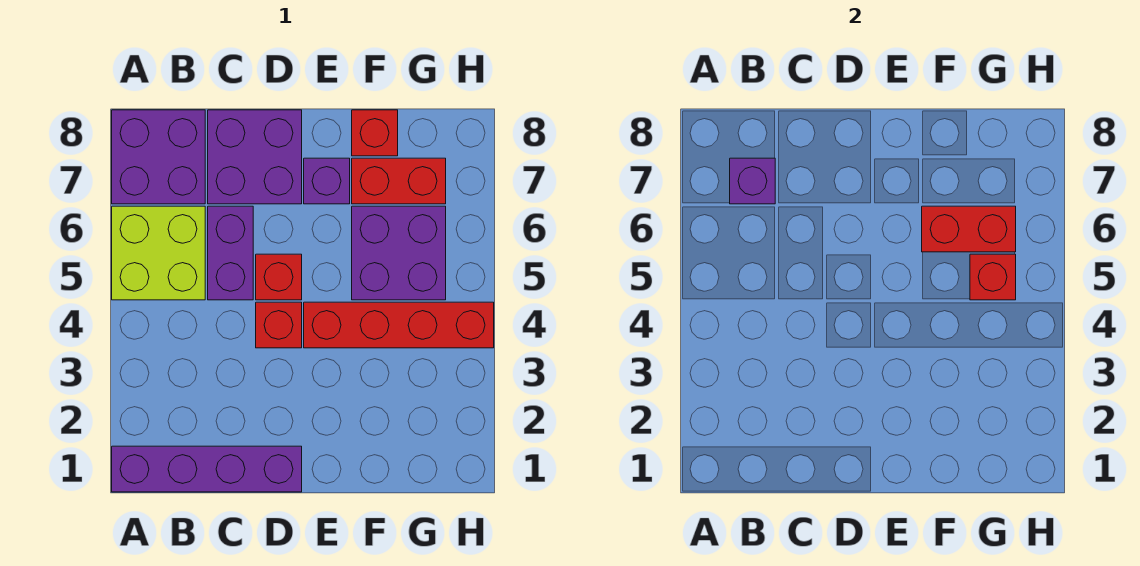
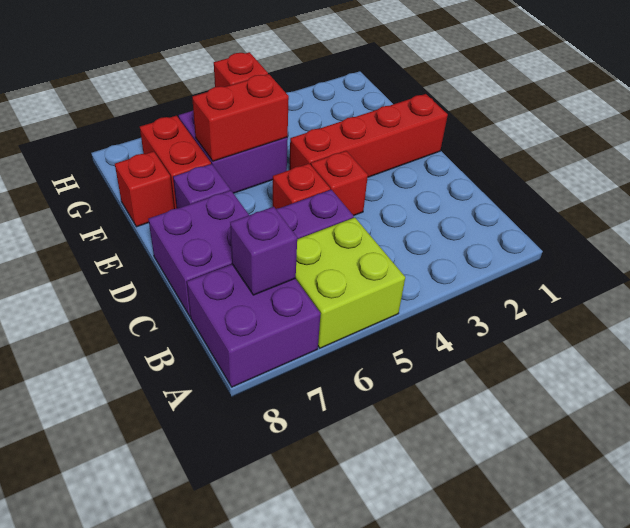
purple brick A1:D1 level 1 -> none
red brick E4:H4 level 1 -> red brick E1:E4 level 1
red brick F6:G6 level 2 -> red brick F5:F6 level 2

